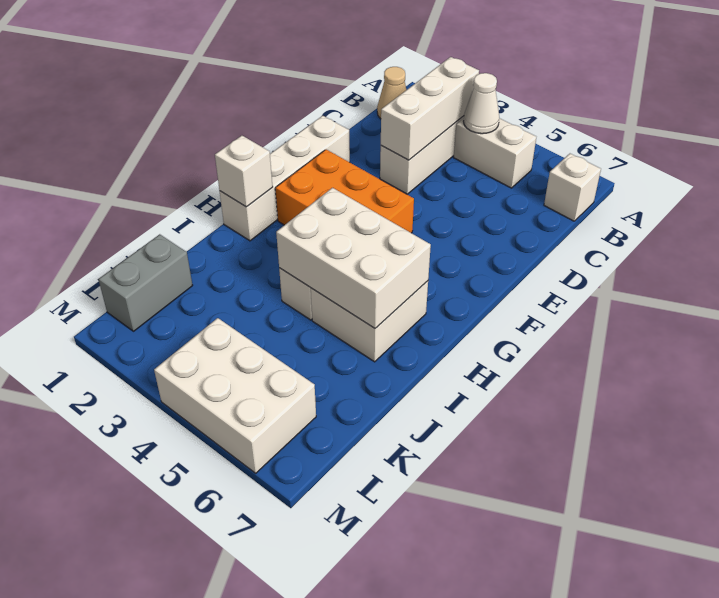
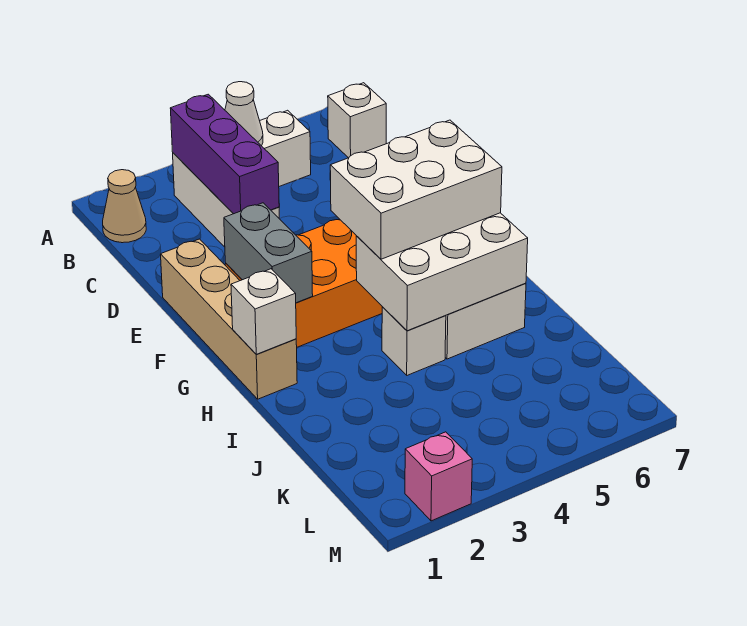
white brick B3:D3 level 2 -> purple brick B3:D3 level 2
white brick E1:H1 level 1 -> tan brick E1:H1 level 1
grey brick K1:L1 level 1 -> grey brick F2:G2 level 2
white brick L4:M6 level 1 -> white brick G4:H6 level 3
none -> pink brick M2 level 1

